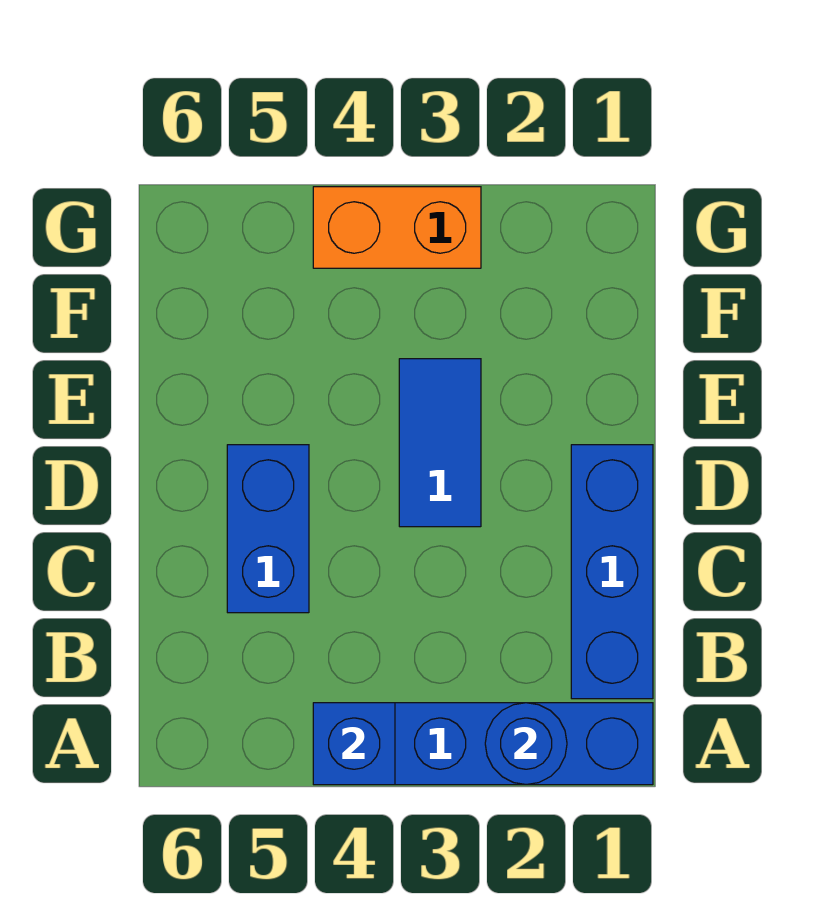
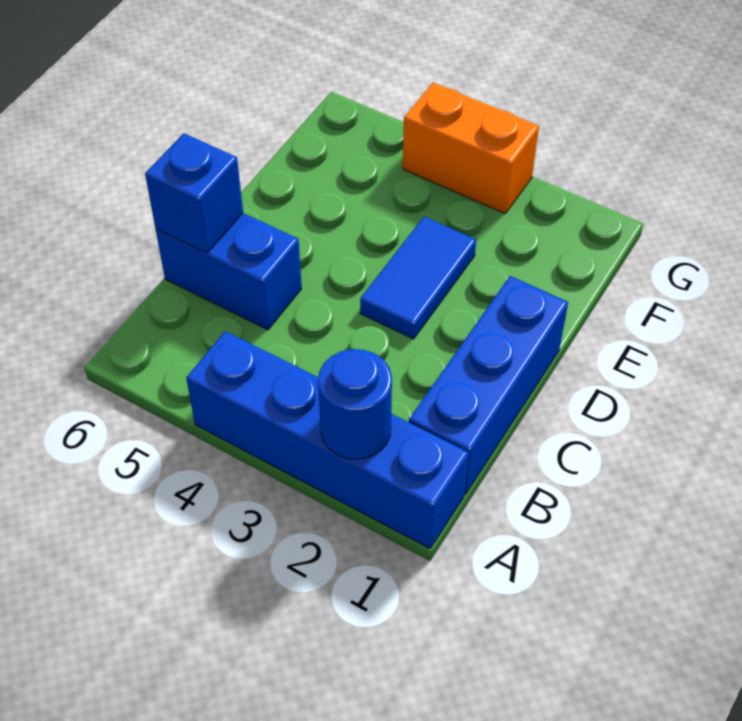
blue brick A4 level 2 -> blue brick C6 level 2
blue brick C5:D5 level 1 -> blue brick C5:C6 level 1

